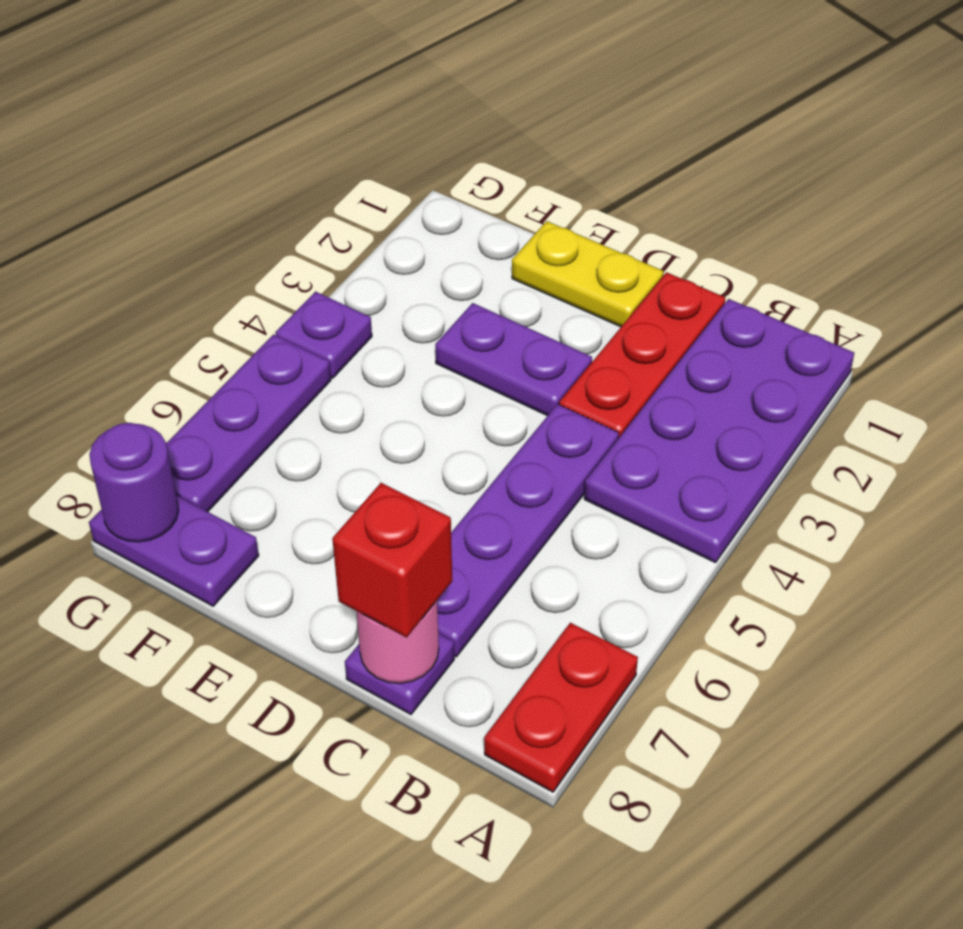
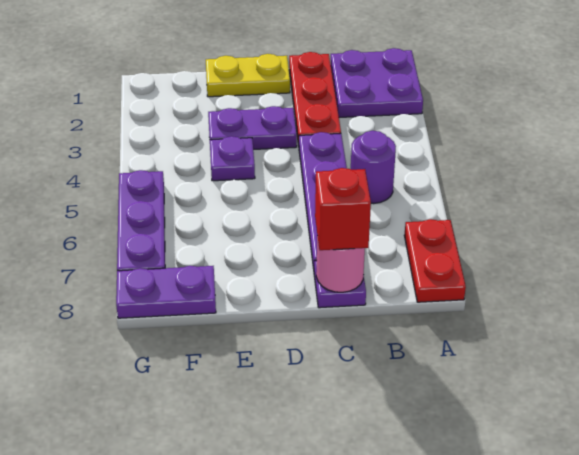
purple plate A1:B4 level 1 -> purple plate A1:B2 level 1
purple plate G4 level 1 -> purple plate E4 level 1
purple round brick G8 level 2 -> purple round brick B5 level 1

